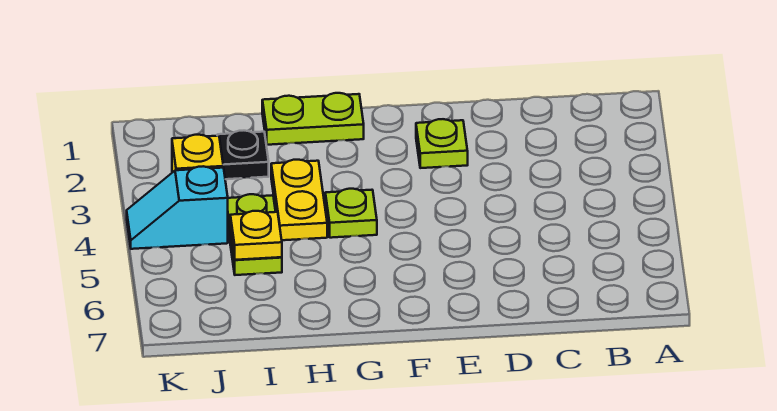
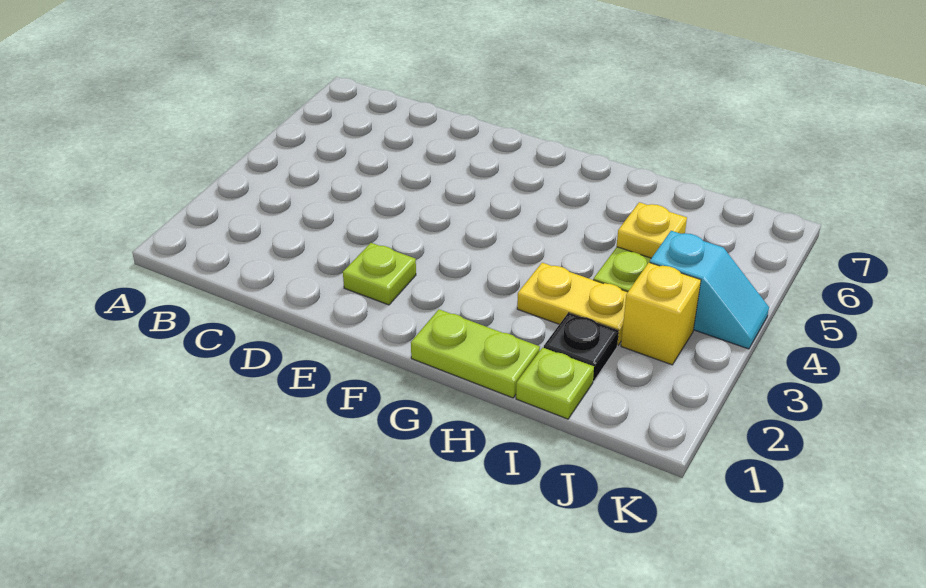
lime plate G4 level 1 -> lime plate I1 level 1
yellow plate H3:H4 level 1 -> yellow plate H3:I3 level 1

